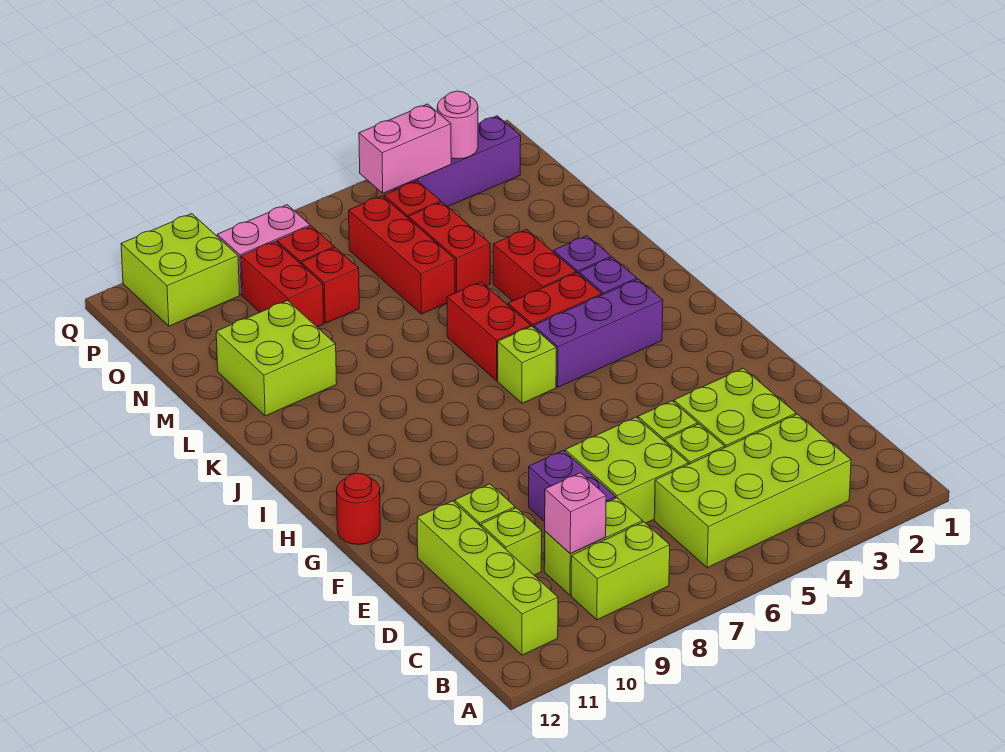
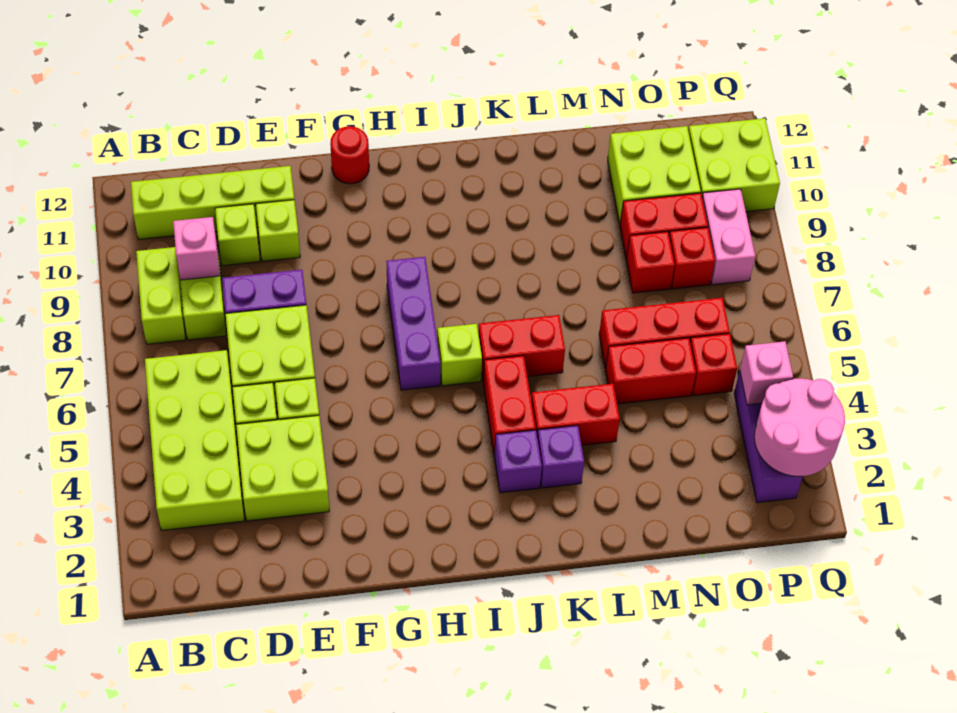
purple brick I3:I5 level 1 -> purple brick H6:H8 level 1
lime brick L10:M11 level 1 -> lime brick N10:O11 level 1
pink round brick P3 level 2 -> pink round brick P2:Q3 level 2
pink brick P4:P5 level 2 -> pink brick P4 level 2

